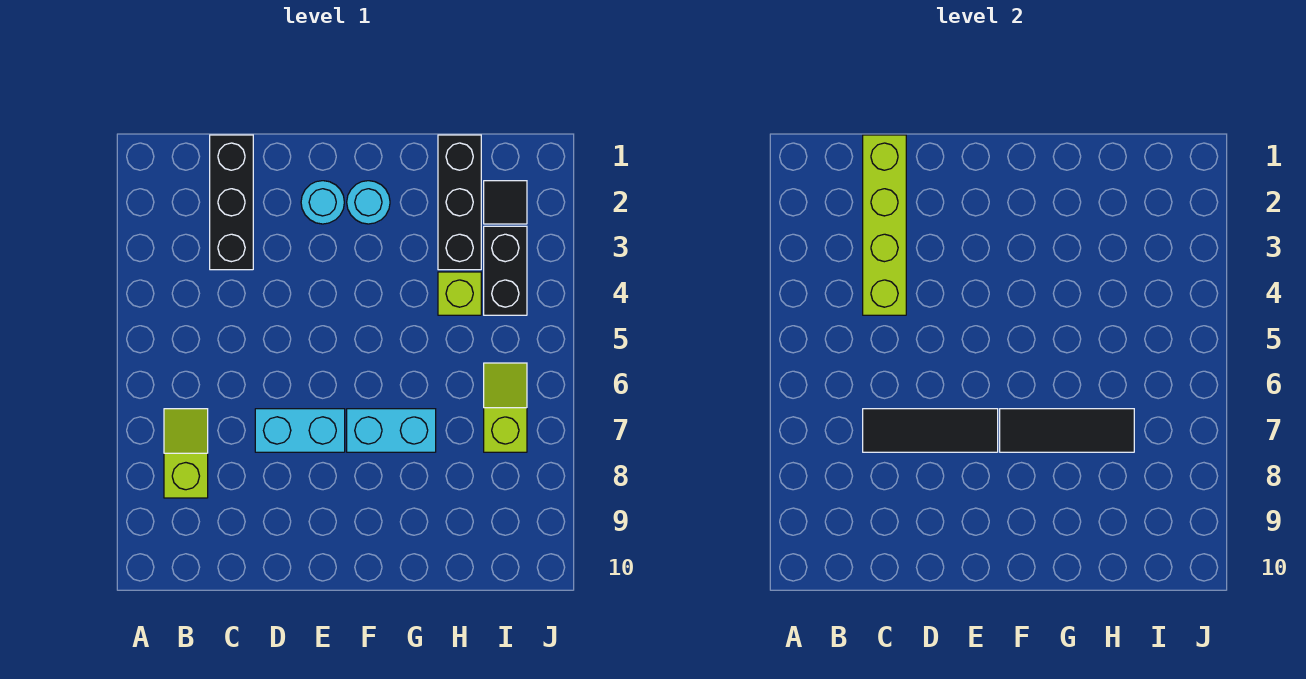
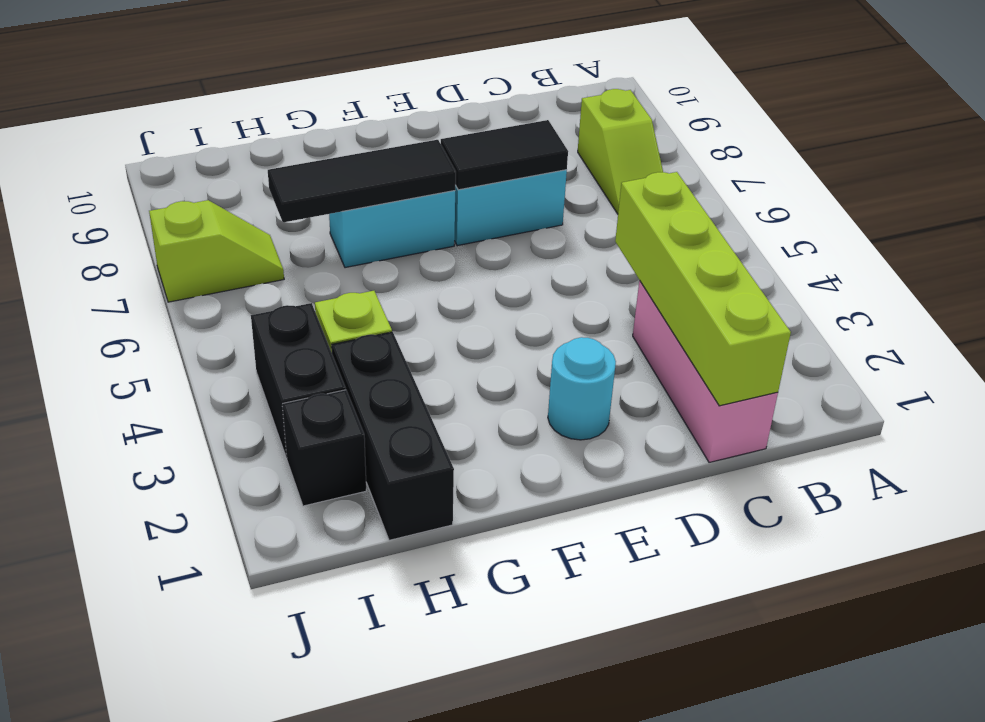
black brick C1:C3 level 1 -> pink brick C1:C3 level 1
black tile C7:E7 level 2 -> black tile D7:E7 level 2
cyan round brick F2 level 1 -> none
black tile I2 level 1 -> black brick I2 level 1
lime slope I6:I7 level 1 top 7 -> lime slope I7:J7 level 1 top J

